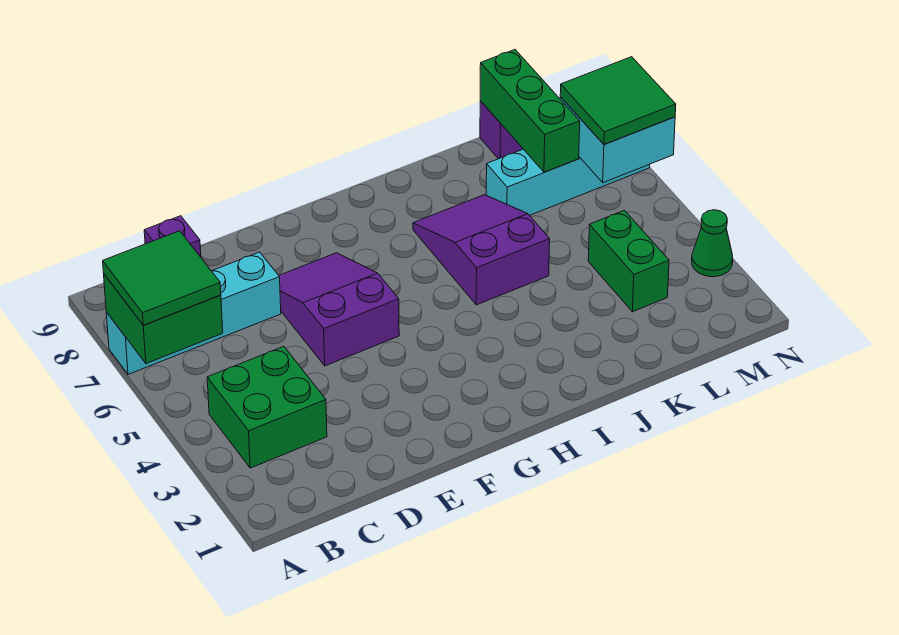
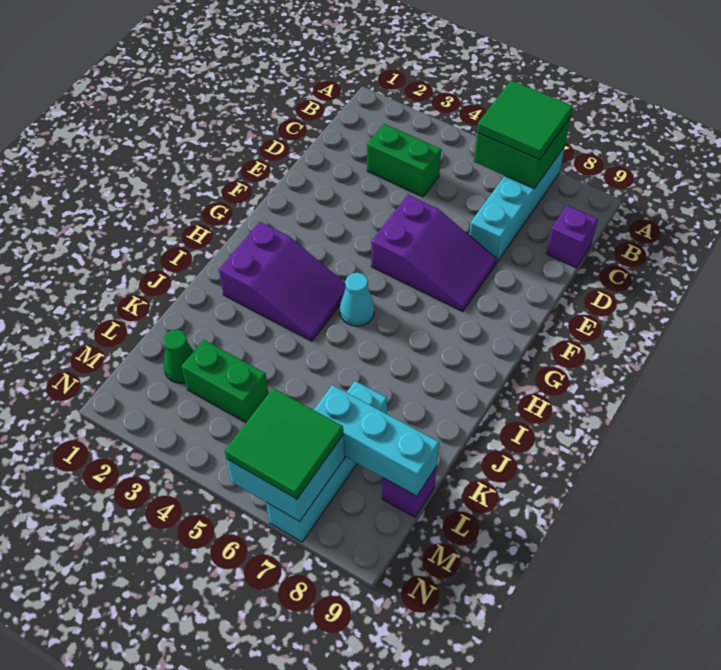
green brick B3:C4 level 1 -> green brick C3:C4 level 1
none -> cyan cone H5 level 1
purple slope I5:J7 level 1 top 5 -> purple slope H2:I4 level 1 top 2
green brick L7:L9 level 2 -> cyan brick L7:L9 level 2
green cone N3 level 1 -> green cone L2 level 1

